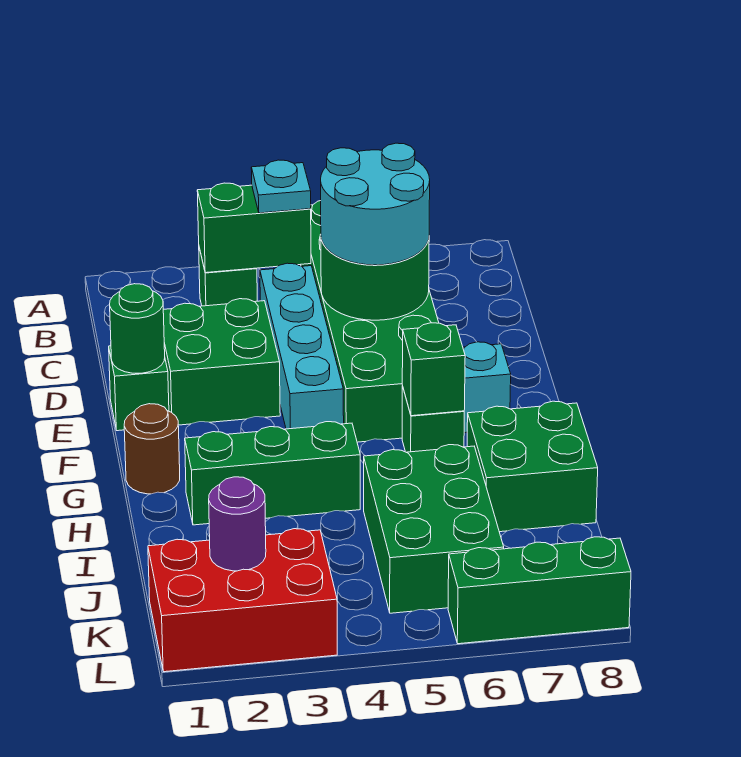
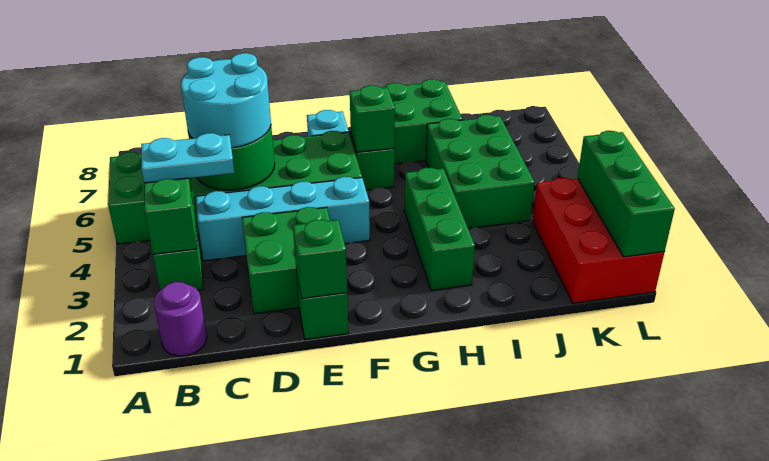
cyan plate B4 level 3 -> cyan plate B4:C4 level 3
green round brick E1 level 2 -> green brick E1 level 2
brown round brick G1 level 1 -> none
green brick I5:K6 level 1 -> green brick I4:J6 level 1
purple round brick K2 level 2 -> purple round brick B1 level 1
green brick L6:L8 level 1 -> green brick L1:L3 level 2

